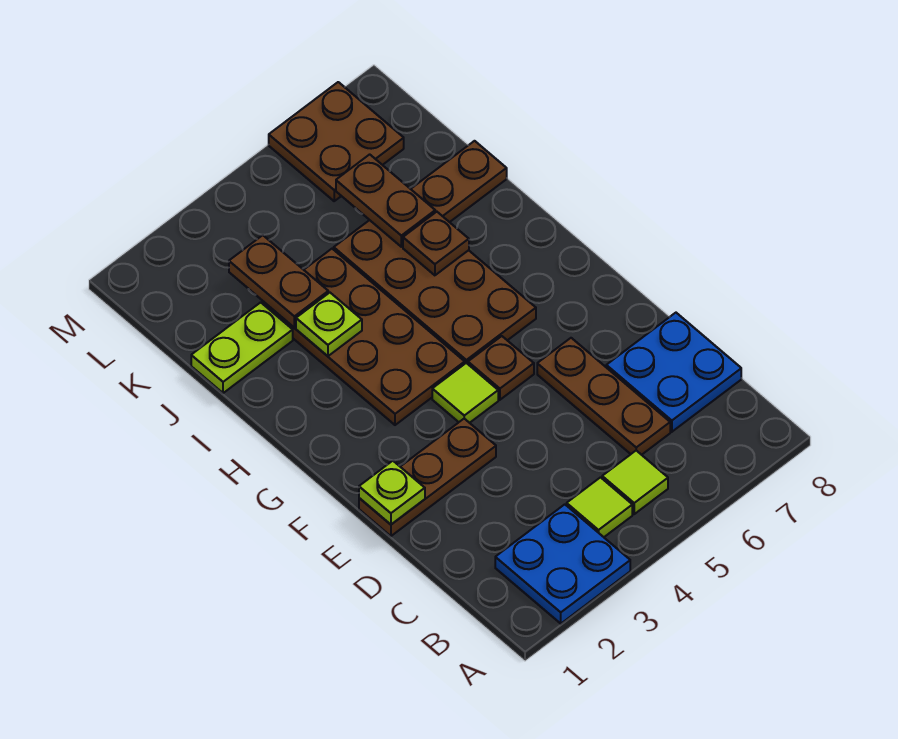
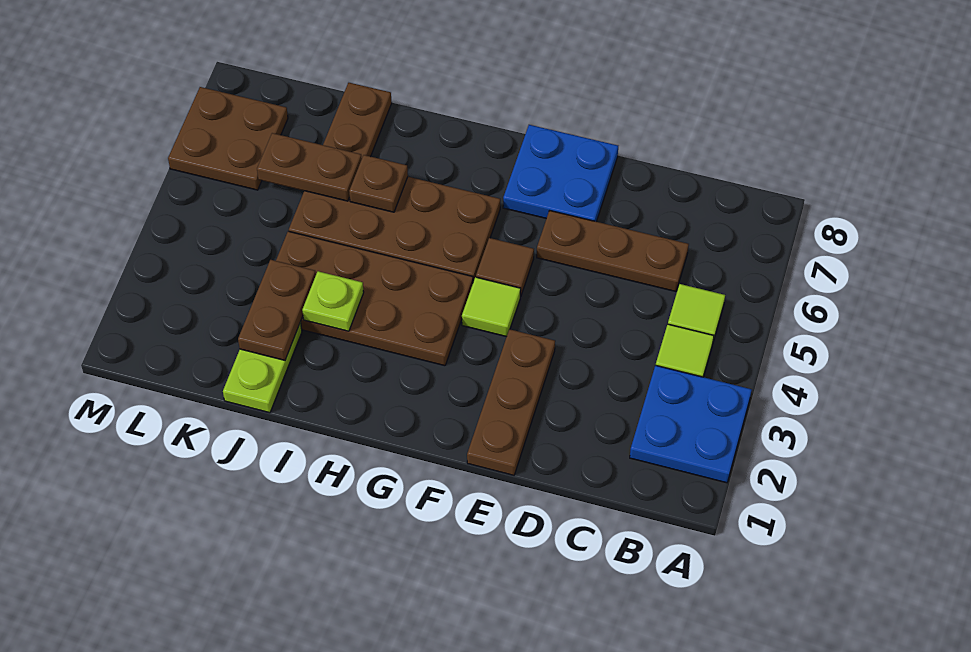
blue plate C7:D8 level 1 -> blue plate E7:F8 level 1
lime plate E1 level 2 -> none
brown plate F5 level 1 -> brown tile F5 level 1
brown plate J3:K3 level 2 -> brown plate J2:J3 level 2

